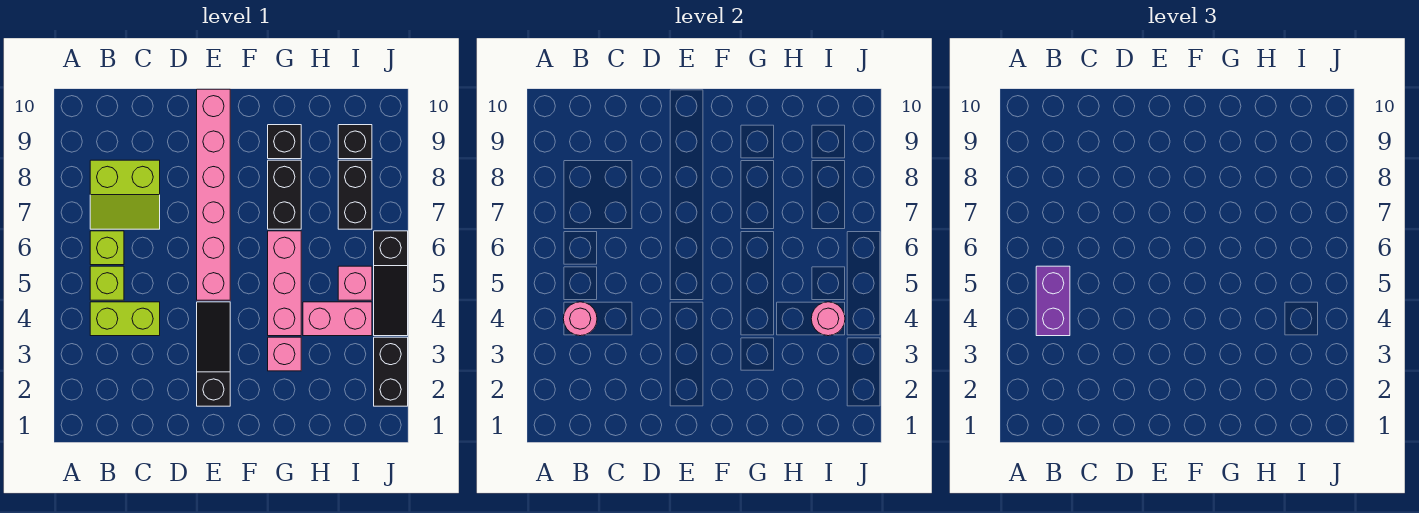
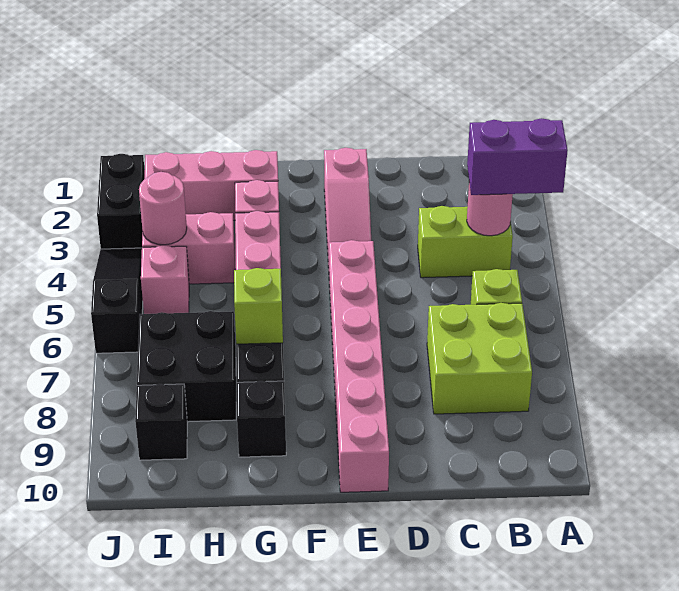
purple brick B4:B5 level 3 -> purple brick A4:B4 level 3
lime brick B5 level 1 -> lime brick G7 level 2
lime slope B7:C8 level 1 top 8 -> lime brick B7:C8 level 1
black slope E2:E4 level 1 top 2 -> pink slope E2:E4 level 1 top 2
none -> pink brick G2:I2 level 1
black brick I7:I8 level 1 -> black brick H7:I8 level 1

